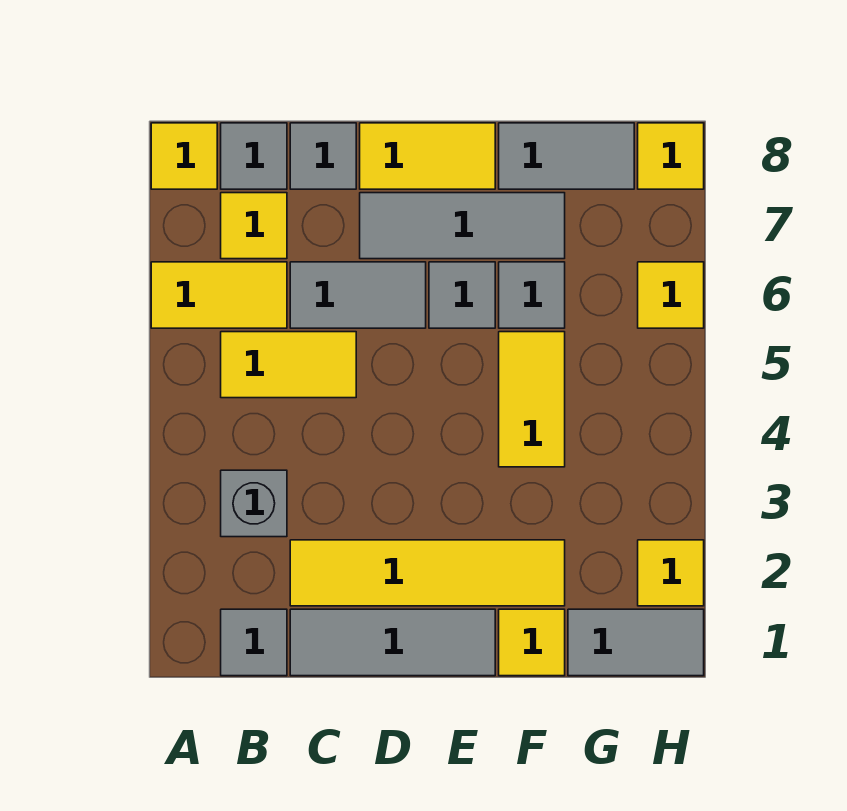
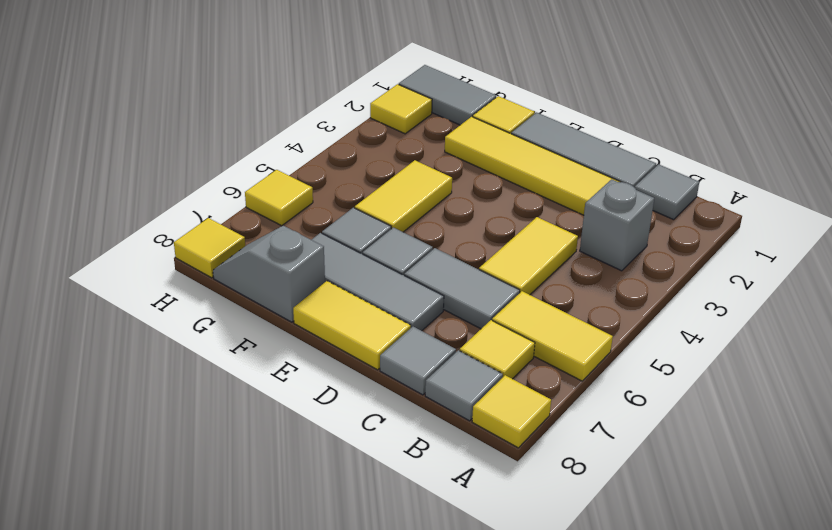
yellow tile B5:C5 level 1 -> yellow tile C4:C5 level 1
grey tile F8:G8 level 1 -> grey slope F8:G8 level 1 top F

